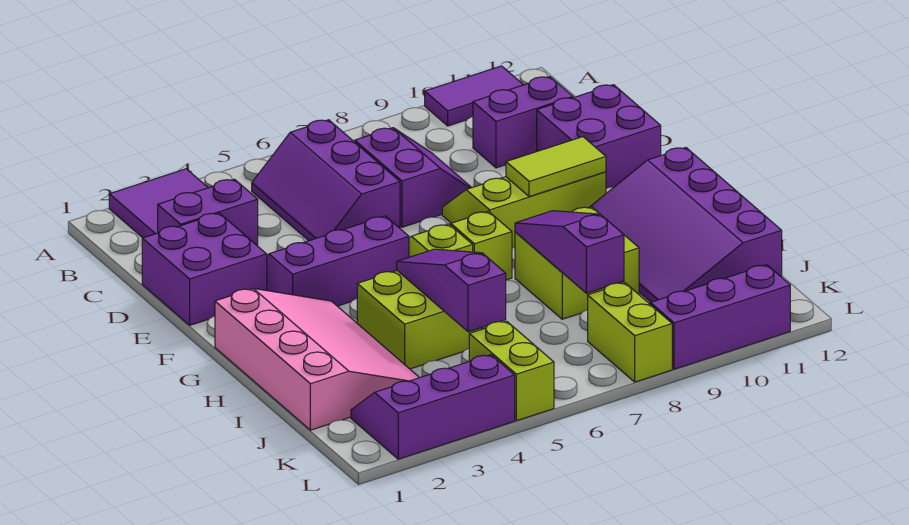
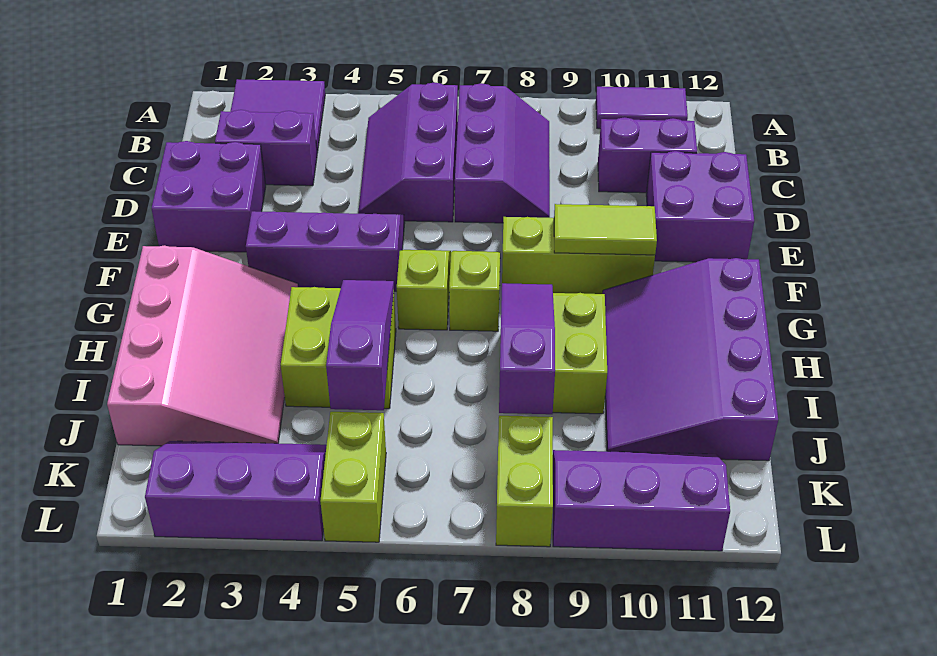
purple slope C7:D8 level 1 top 7 -> purple slope B7:D8 level 1 top 7

